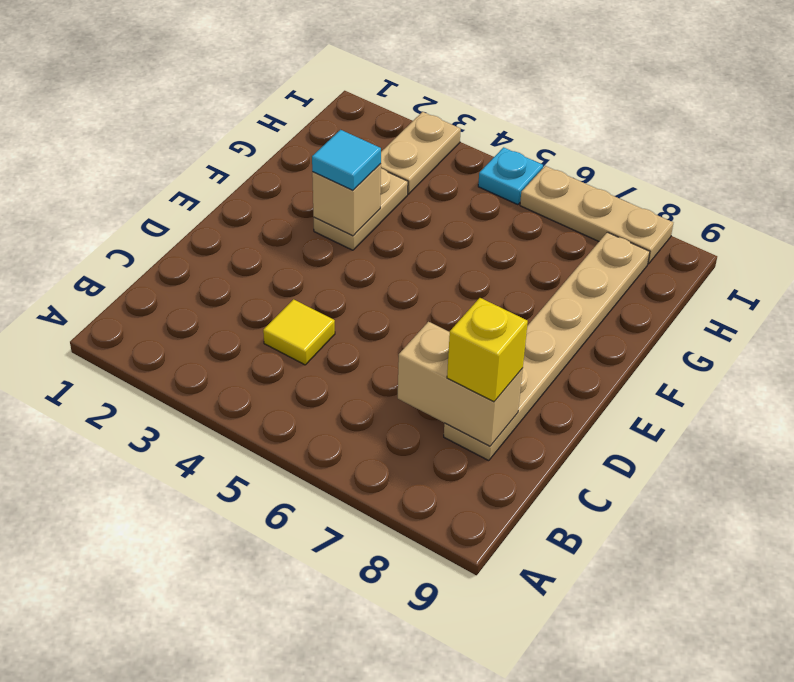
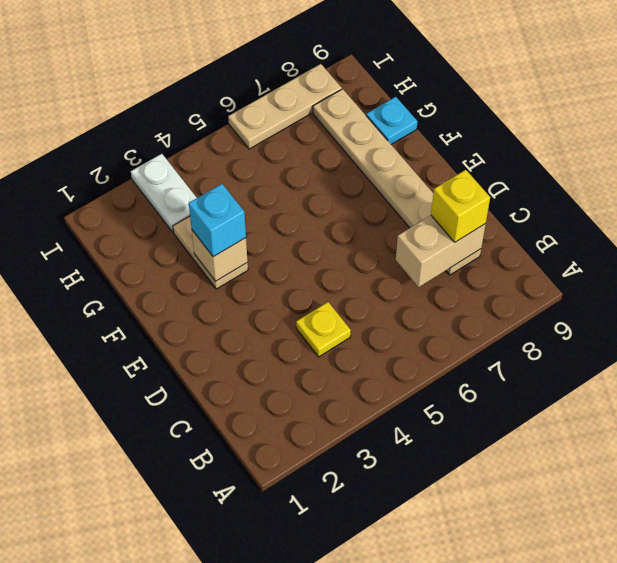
yellow tile C4 level 1 -> yellow plate C4 level 1
cyan tile F3 level 3 -> cyan brick F3 level 3
tan plate H3:I3 level 1 -> white plate H3:I3 level 1
cyan plate I5 level 1 -> cyan plate G9 level 1

